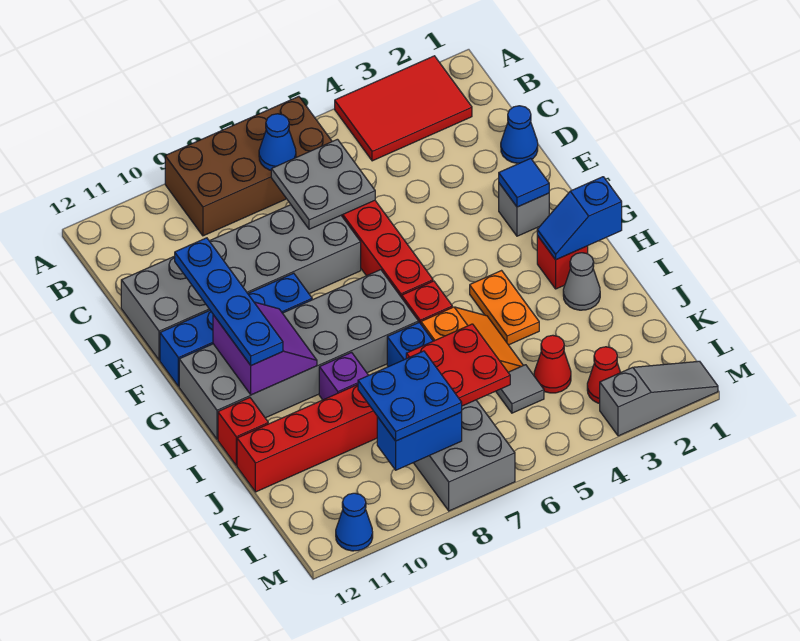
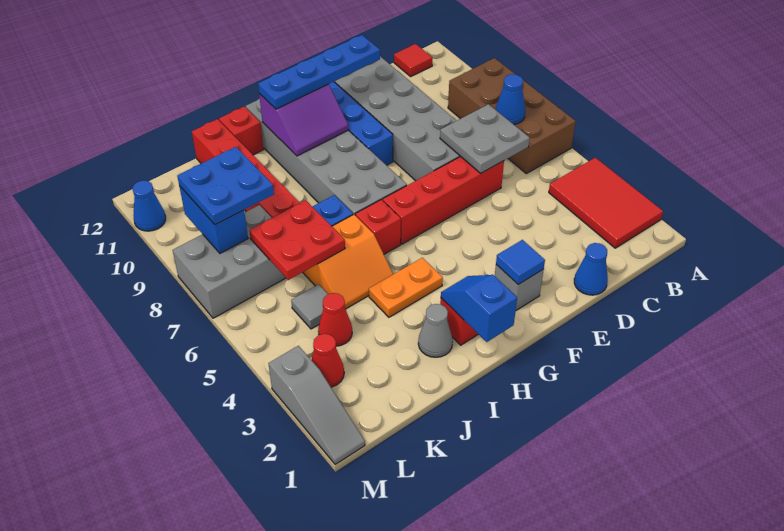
none -> red tile B12 level 1
purple brick I9 level 1 -> none

